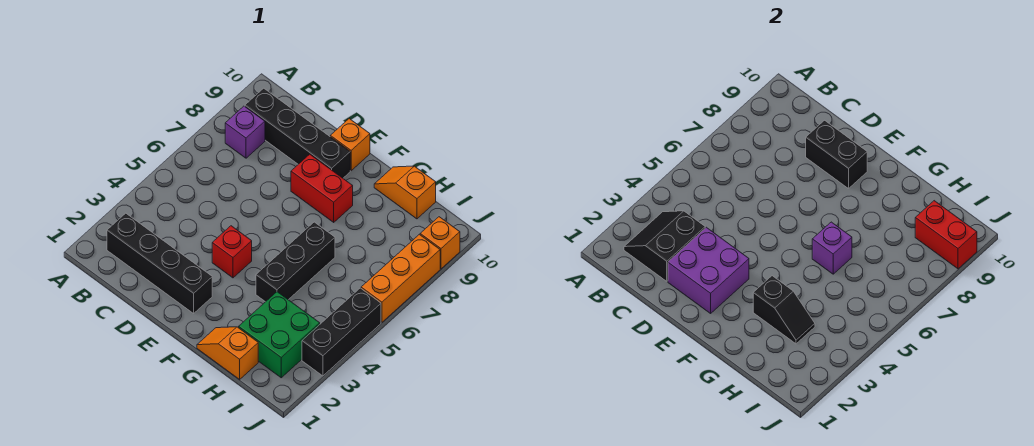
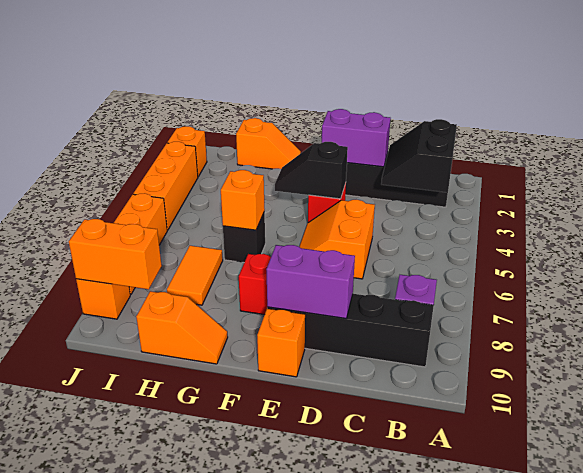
black slope B2:C3 level 2 top C -> black slope B2:C3 level 2 top B
purple brick D2:E3 level 2 -> purple brick D2:E2 level 2
none -> orange slope D5:E6 level 1 top D
black brick D9:E9 level 2 -> purple brick D9:E9 level 2
black slope G3:H3 level 2 top G -> black slope E4:F4 level 2 top E
black brick G4:G6 level 1 -> black brick G6 level 1
purple brick G6 level 2 -> orange brick G6 level 2
green brick H2:I3 level 1 -> none
none -> orange tile H7:H8 level 1
red brick I9:J9 level 2 -> orange brick I9:J9 level 2
none -> orange brick J2 level 1
black brick J3:J5 level 1 -> orange brick J3:J5 level 1

